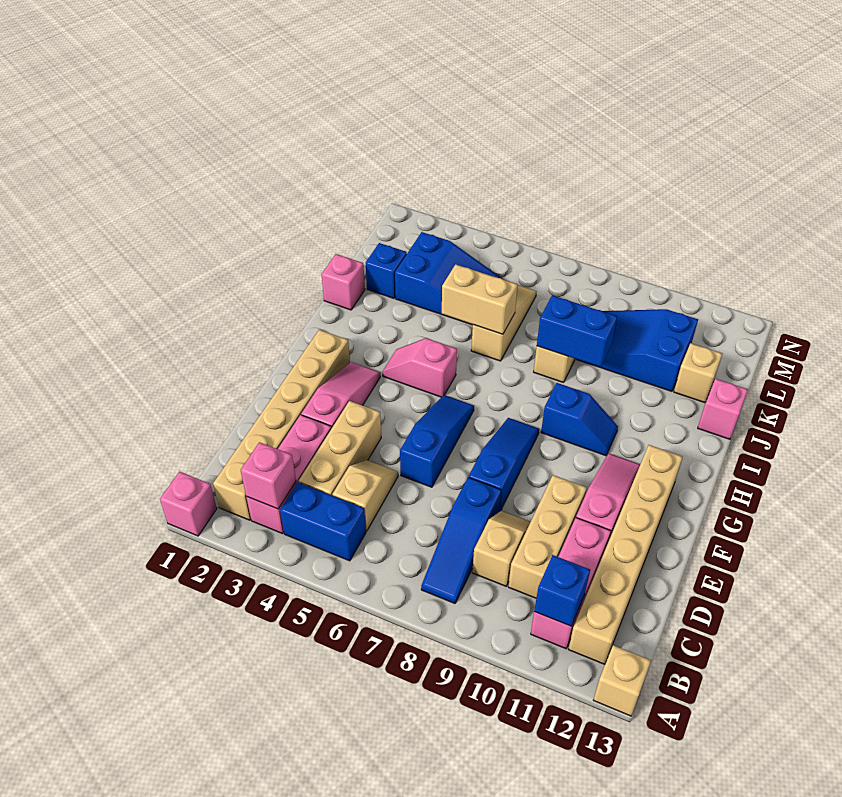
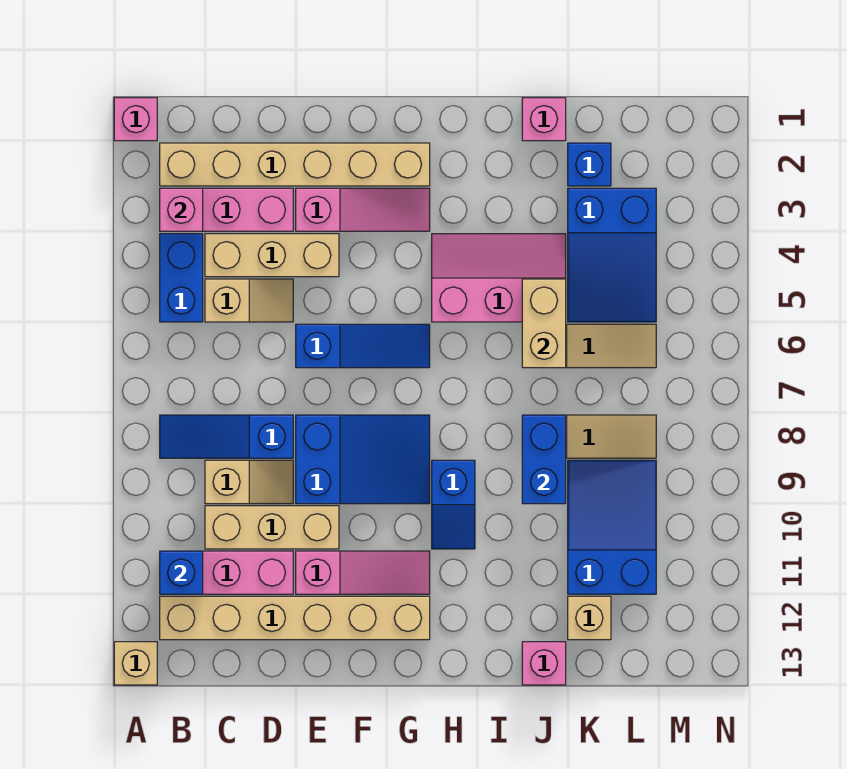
blue slope E8:G8 level 1 top E -> blue slope E8:G9 level 1 top E
pink slope H4:H5 level 1 top 5 -> pink slope H4:J5 level 1 top 5

